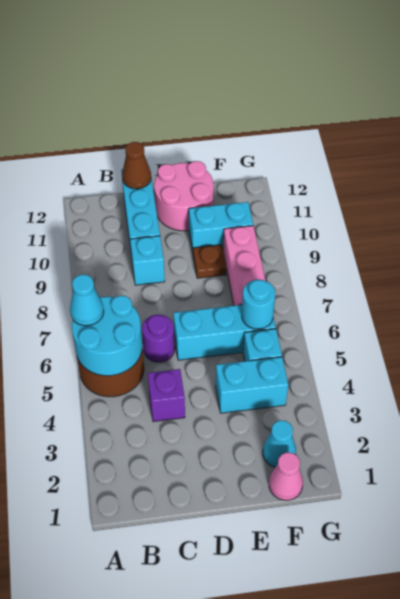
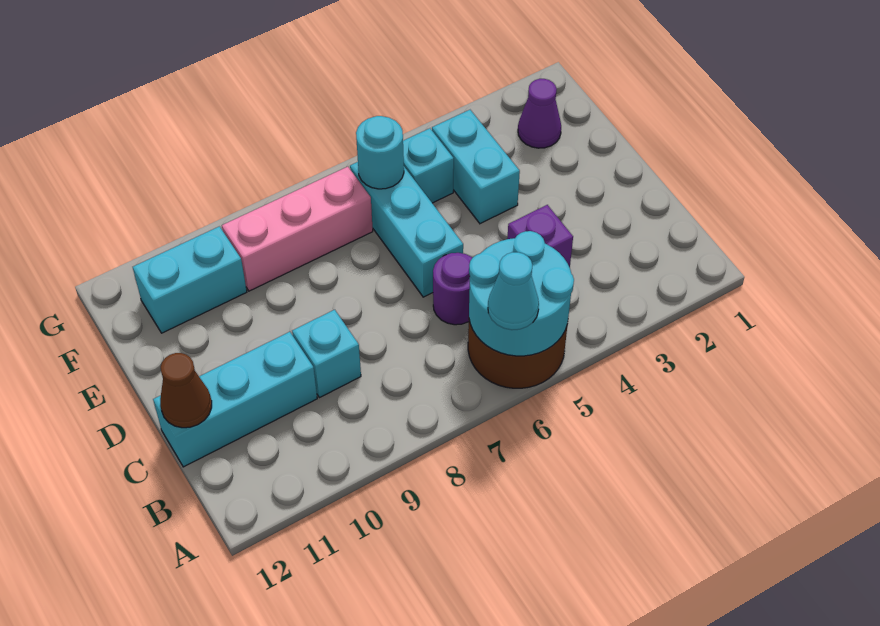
pink round brick D11:E12 level 1 -> none
brown plate E9 level 1 -> none
cyan brick E10:F10 level 1 -> cyan brick F10:F11 level 1
pink cone F1 level 1 -> none
cyan cone F2 level 1 -> purple cone F2 level 1

